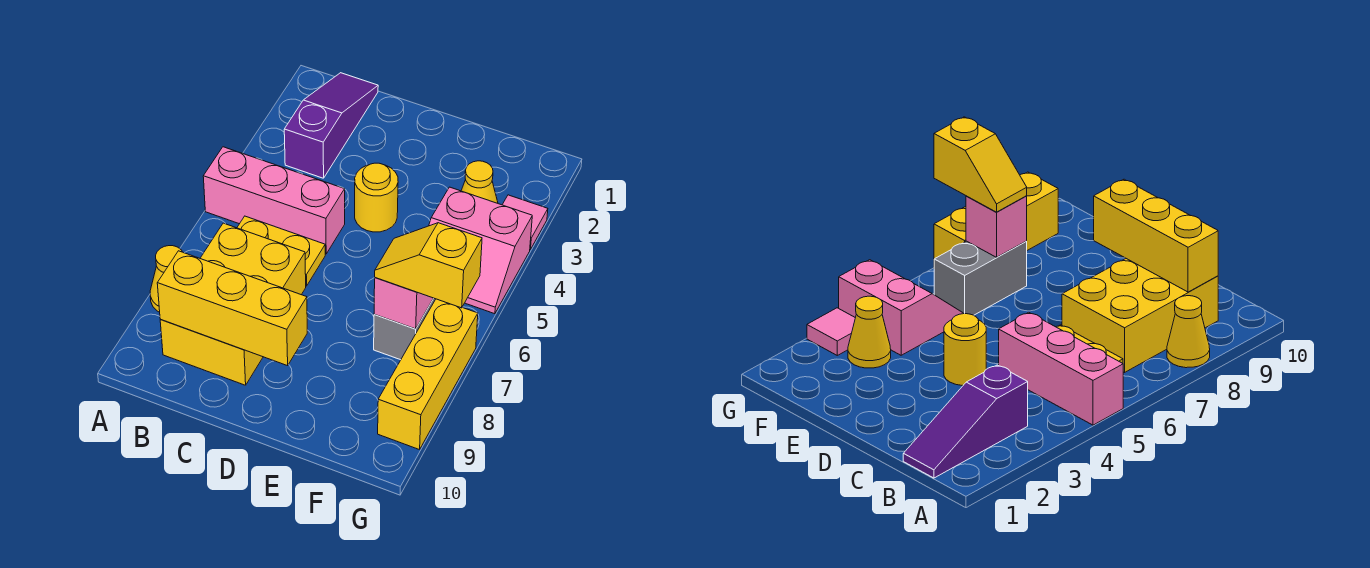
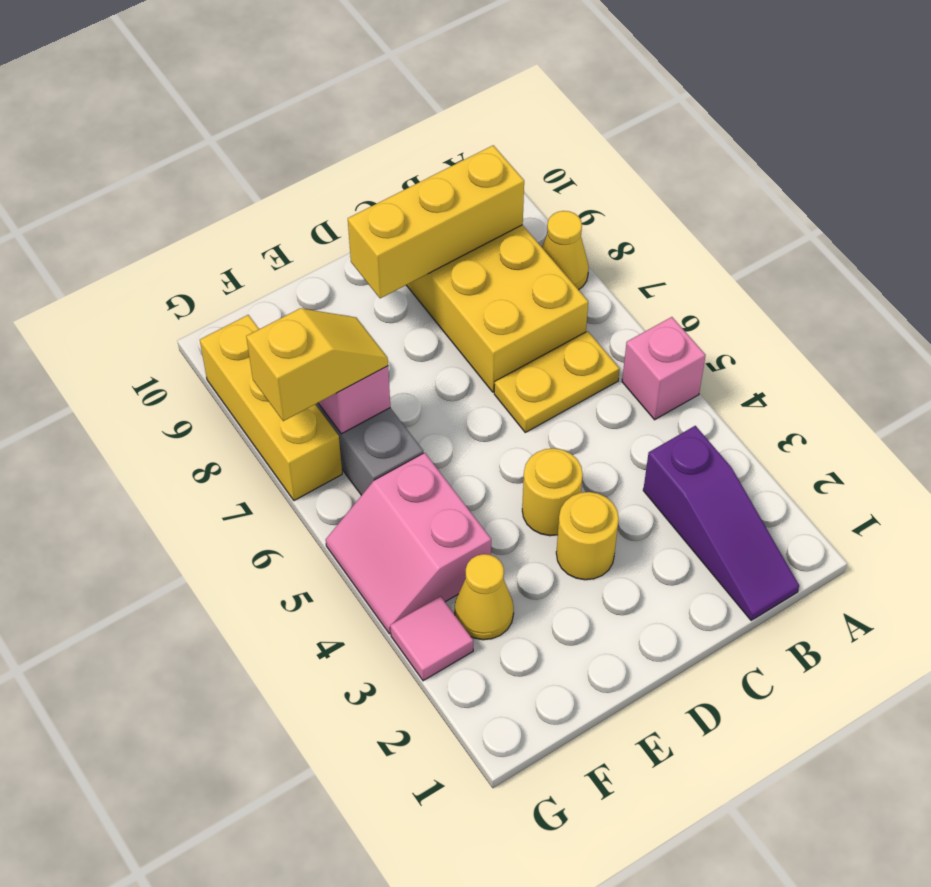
pink brick A5:C5 level 1 -> pink brick A5 level 1
none -> yellow round brick D3 level 1
pink slope F4:G5 level 1 top 4 -> pink slope F4:G5 level 1 top F

